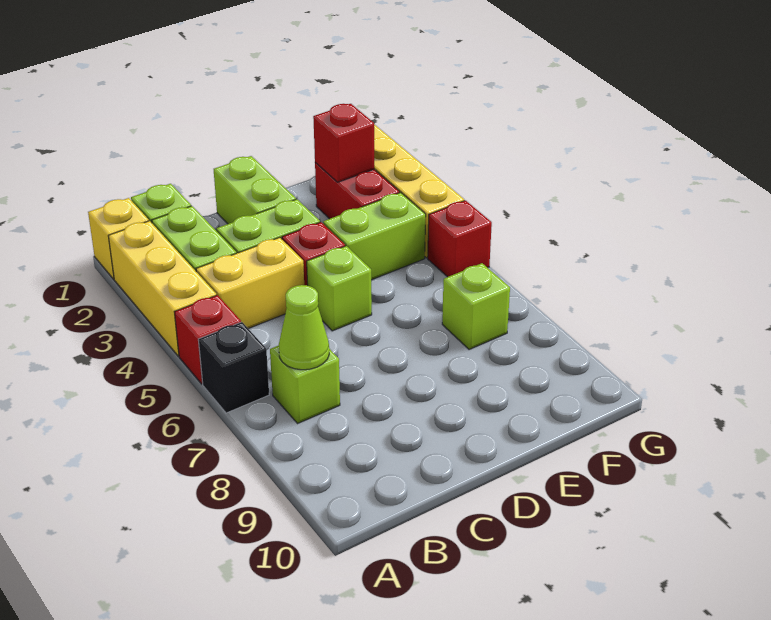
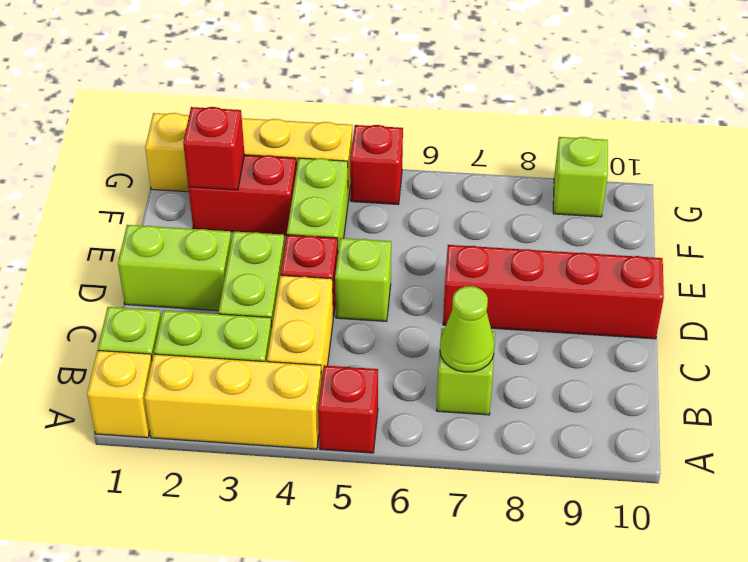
black brick A6 level 1 -> none
none -> red brick D7:D10 level 1
lime brick F7 level 1 -> lime brick G9 level 1

